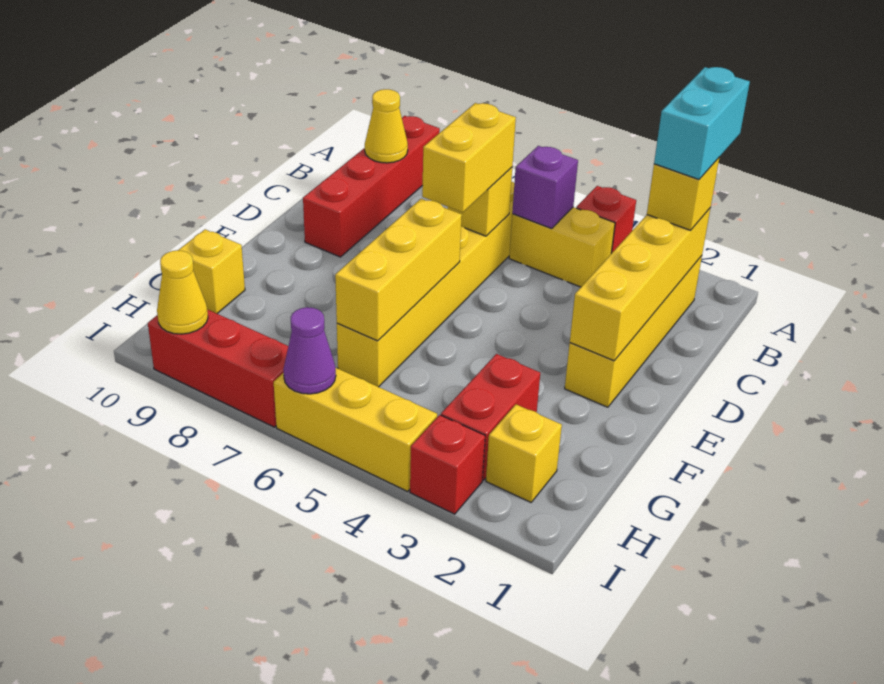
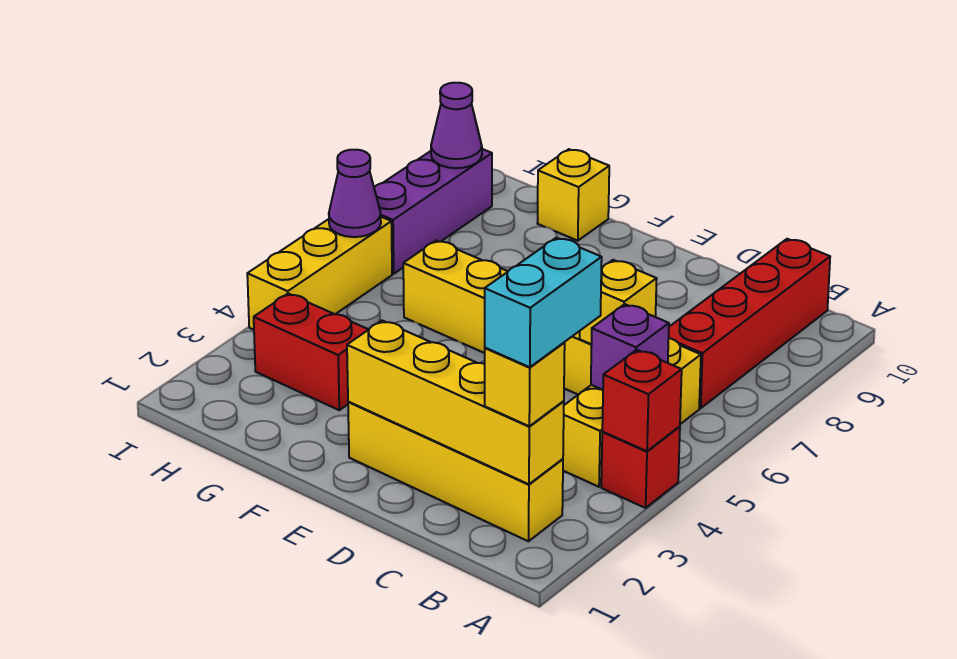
cyan brick A2:B2 level 4 -> cyan brick B2:B3 level 4
red brick A9:D9 level 1 -> red brick B7:B10 level 1
yellow cone B9 level 2 -> none
yellow brick C6:D6 level 3 -> none
yellow brick E6:G6 level 2 -> none
yellow brick H2 level 1 -> none
red brick I3 level 1 -> red brick A4 level 2
red brick I7:I9 level 1 -> purple brick I7:I9 level 1
yellow cone I9 level 2 -> purple cone I9 level 2

